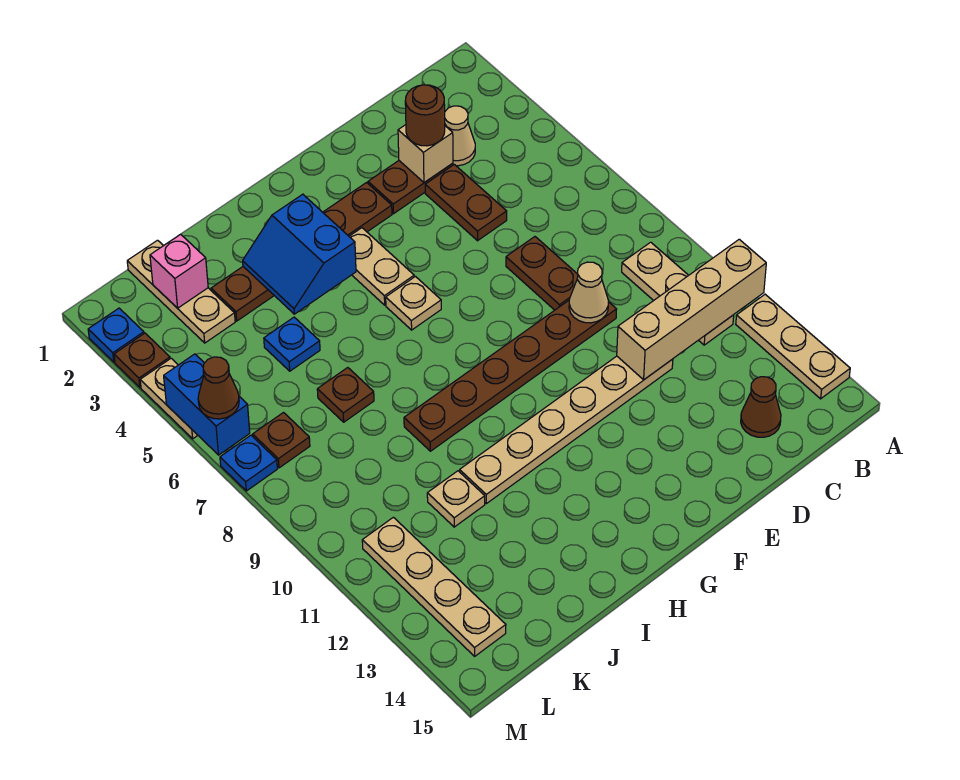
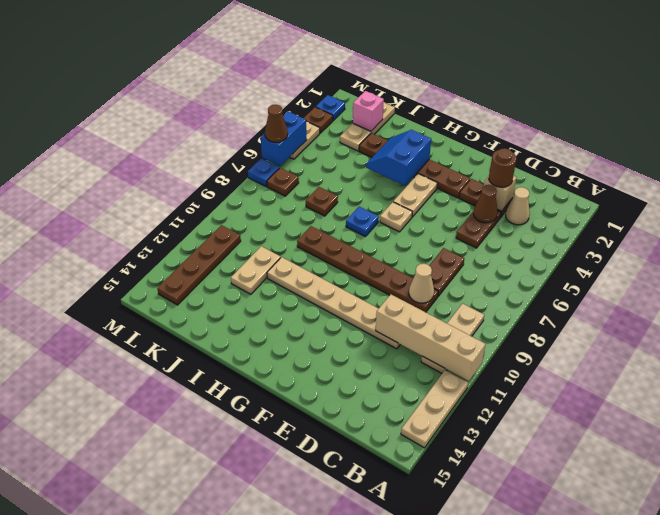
brown cone C14 level 1 -> brown cone D4 level 2
blue plate J5 level 1 -> blue plate H7 level 1
tan plate J11 level 1 -> tan plate J11:J12 level 1
tan plate L11:L14 level 1 -> brown plate L11:L14 level 1

